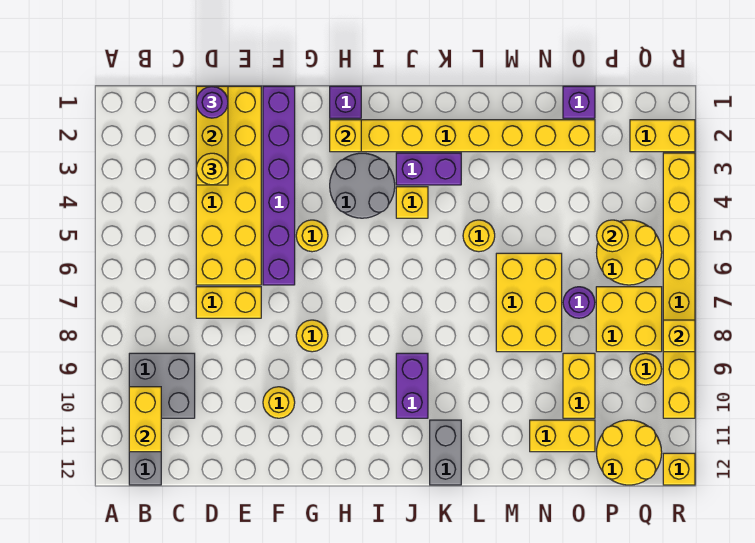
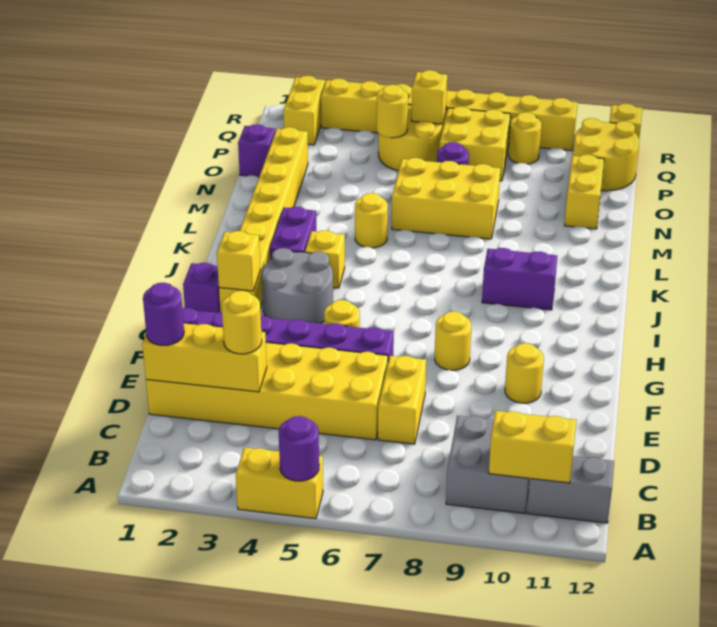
none -> purple round brick A5 level 2
grey brick K11:K12 level 1 -> none
yellow brick O9:O10 level 1 -> yellow brick A4:A5 level 1
yellow brick R8 level 2 -> yellow brick Q6 level 2

